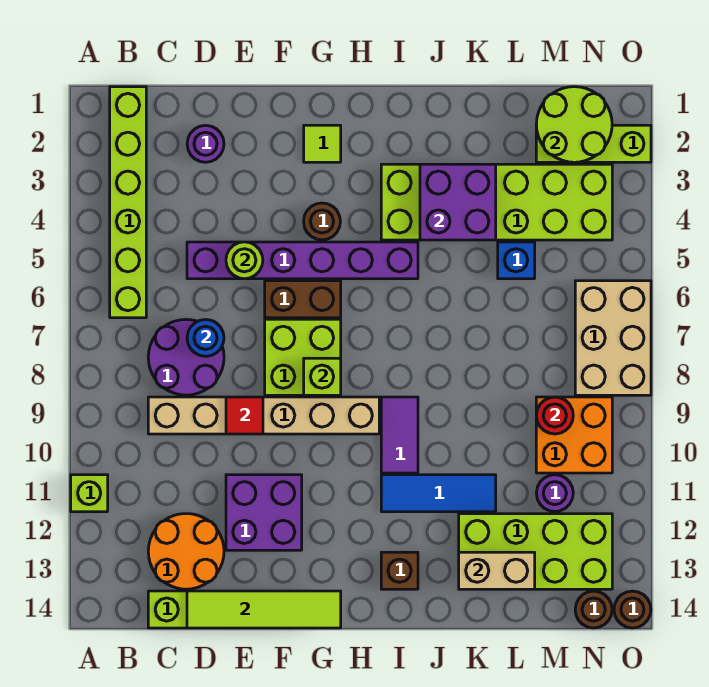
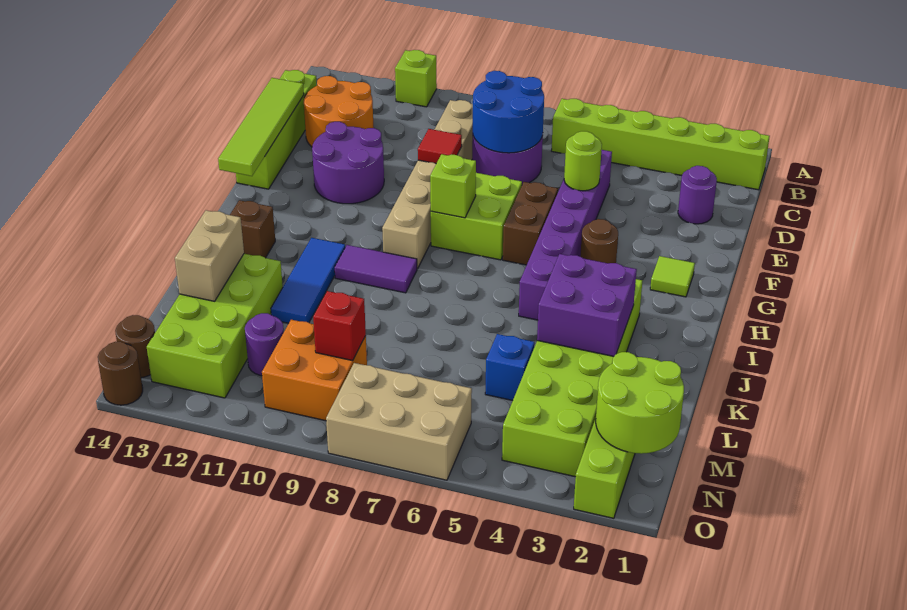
blue round brick D7 level 2 -> blue round brick C7:D8 level 2
purple brick E11:F12 level 1 -> purple round brick E11:F12 level 1
red round brick M9 level 2 -> red brick M9 level 2

